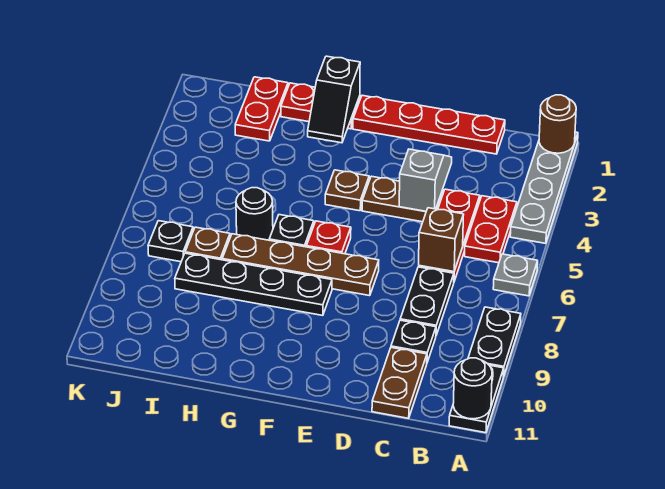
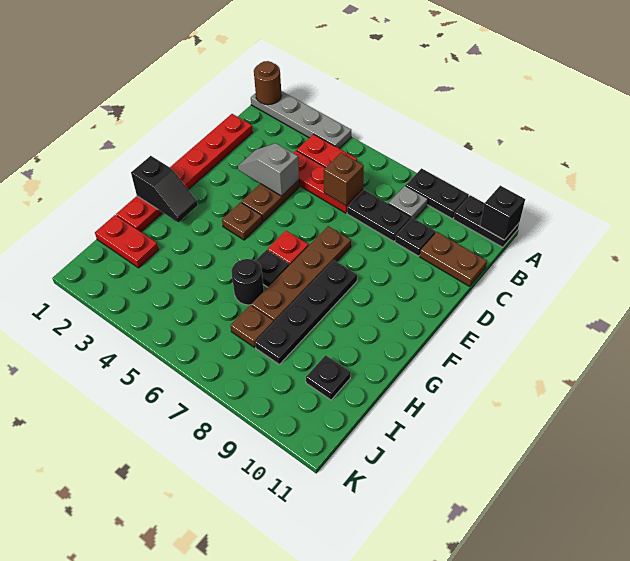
grey plate A6 level 1 -> grey plate B8 level 1
black round brick A11 level 2 -> black brick A11 level 2
black plate J7 level 1 -> black plate I10 level 1

